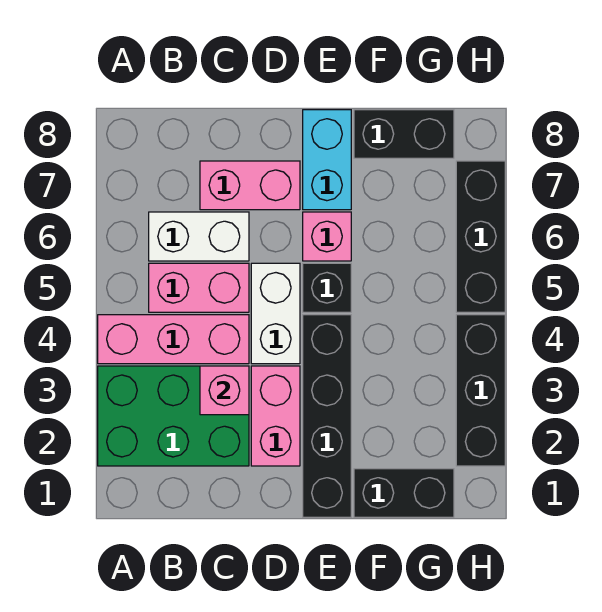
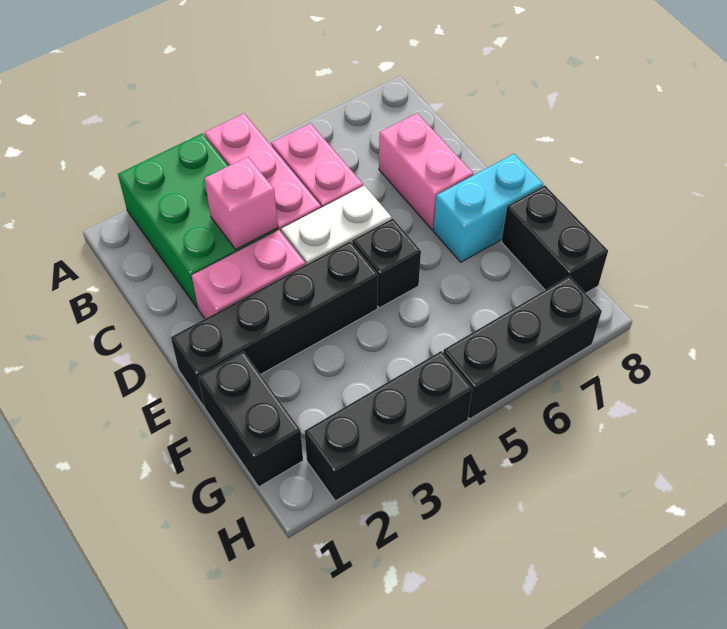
white brick B6:C6 level 1 -> none
pink brick E6 level 1 -> none

